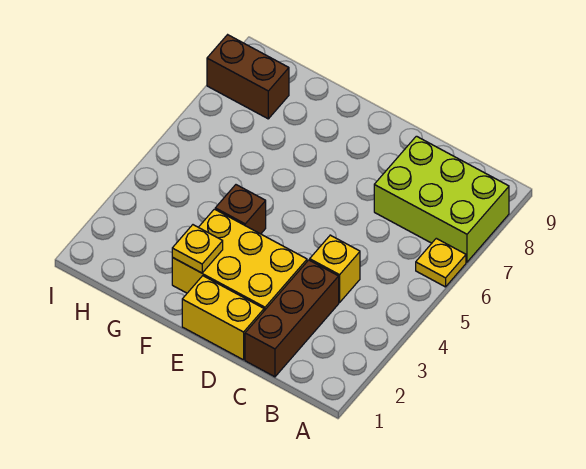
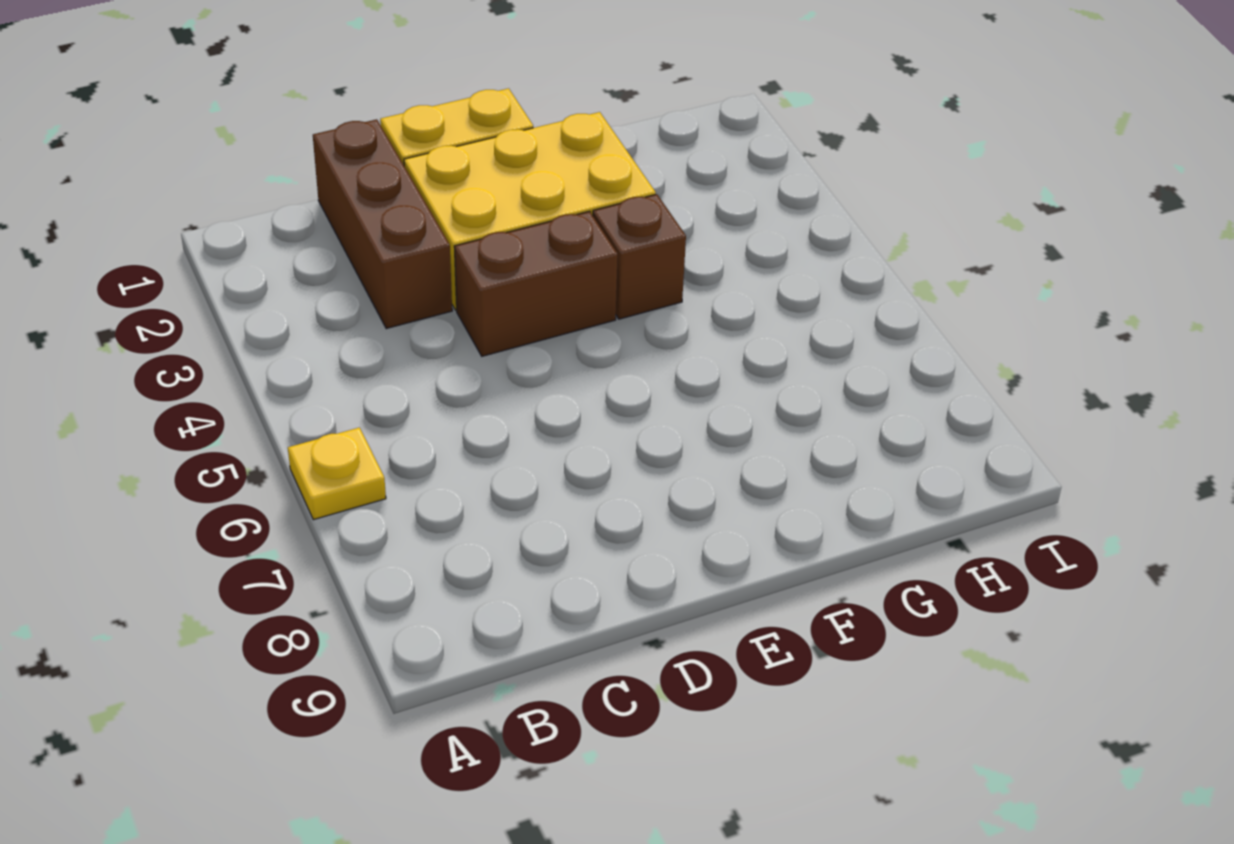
lime brick A7:C8 level 1 -> none
yellow brick C4 level 1 -> none
yellow plate F2 level 2 -> none
brown brick H8:I8 level 1 -> brown brick D4:E4 level 1

